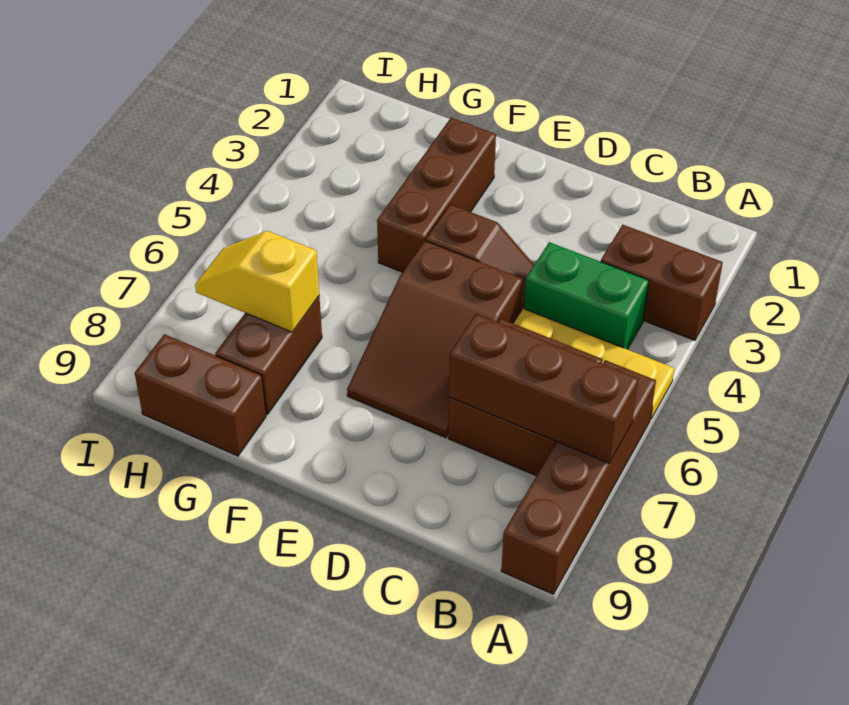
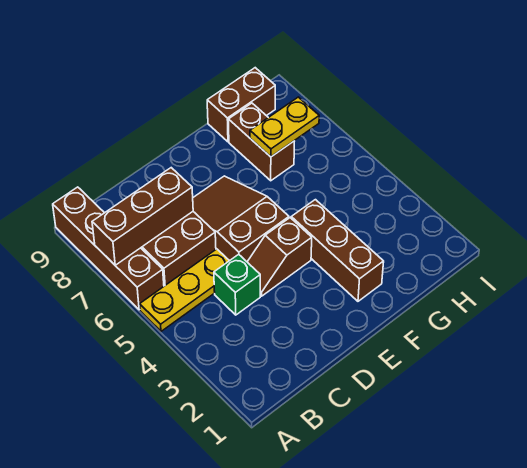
brown brick A3:B3 level 1 -> none
green brick B4:C4 level 1 -> green brick C4 level 1
yellow slope G7:H7 level 2 top G -> yellow plate G7:H7 level 2

